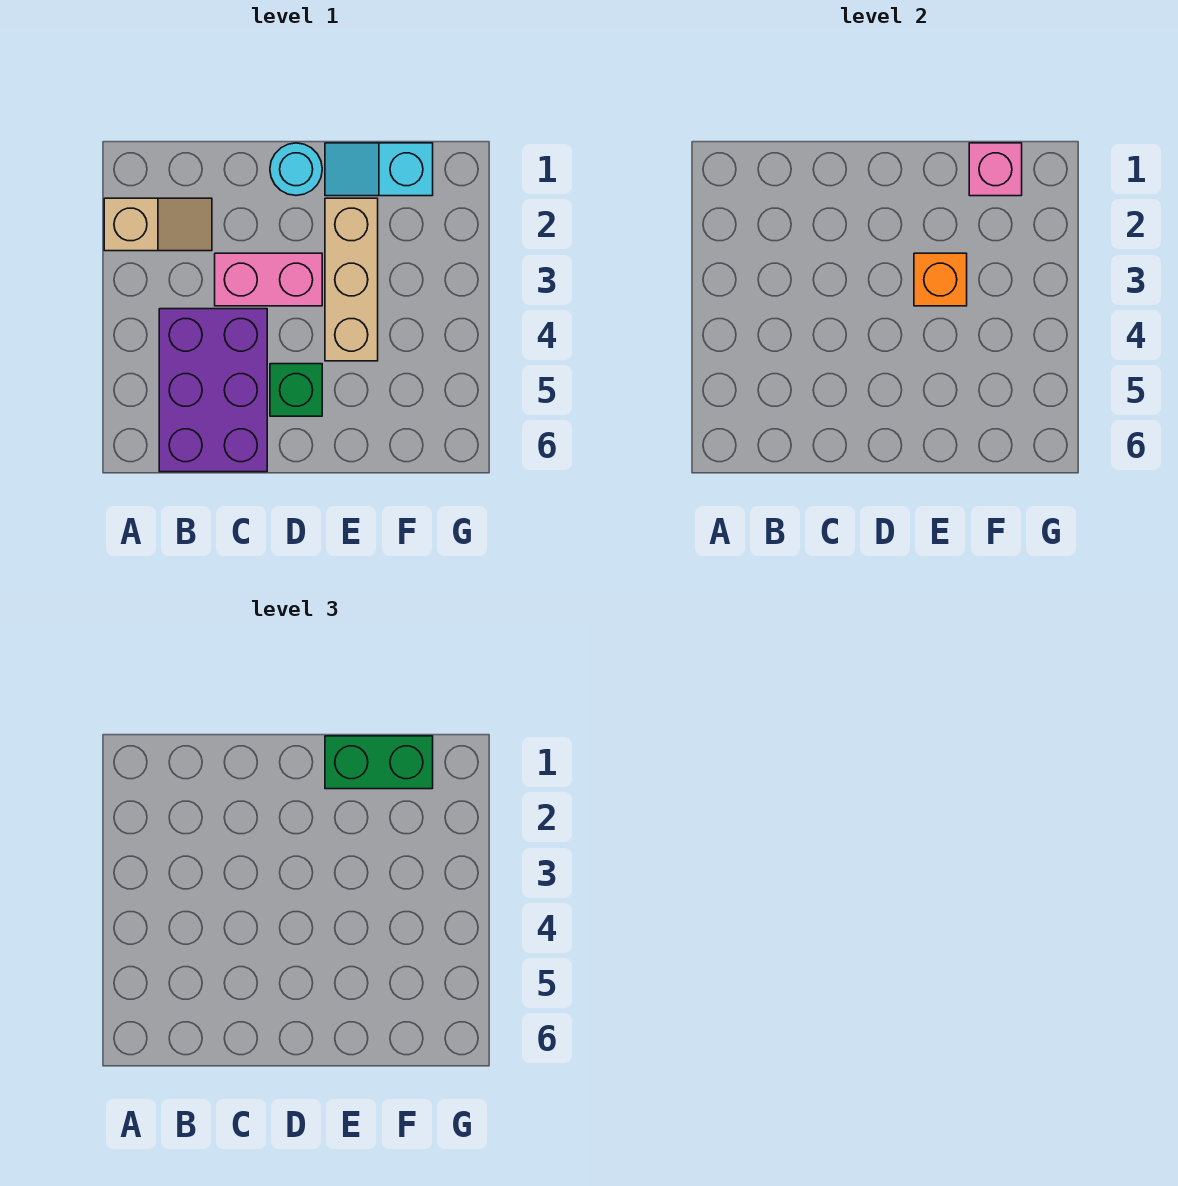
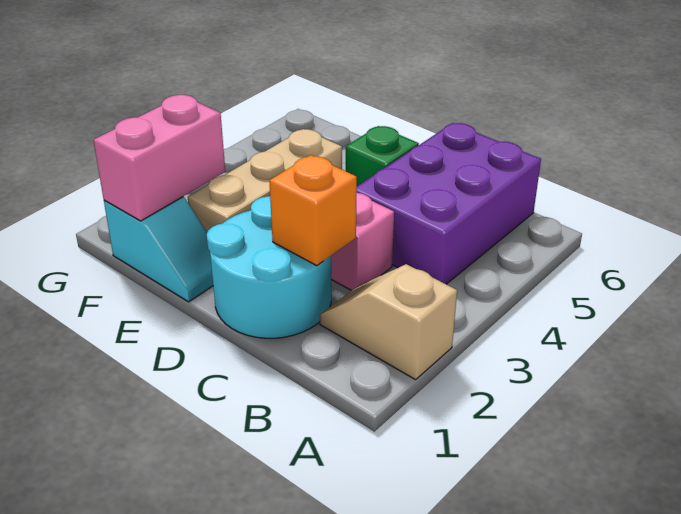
cyan round brick D1 level 1 -> cyan round brick C1:D2 level 1
green brick E1:F1 level 3 -> none
orange brick E3 level 2 -> orange brick C2 level 2
pink brick F1 level 2 -> pink brick F1:F2 level 2

